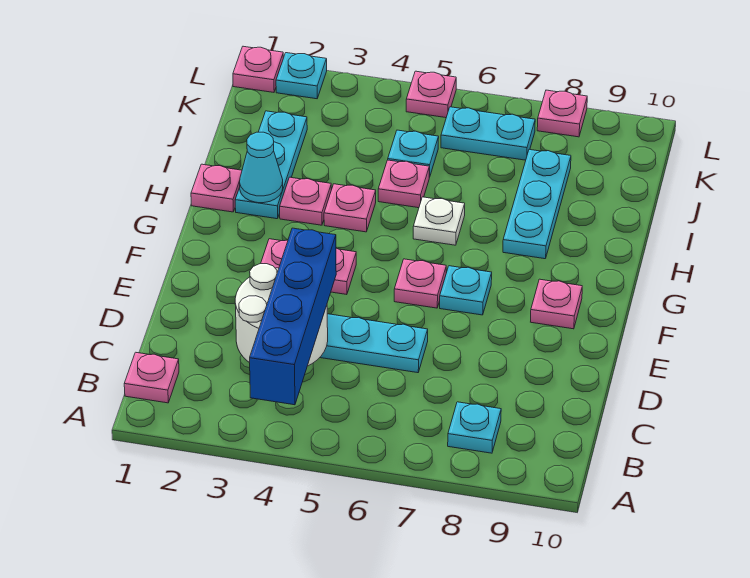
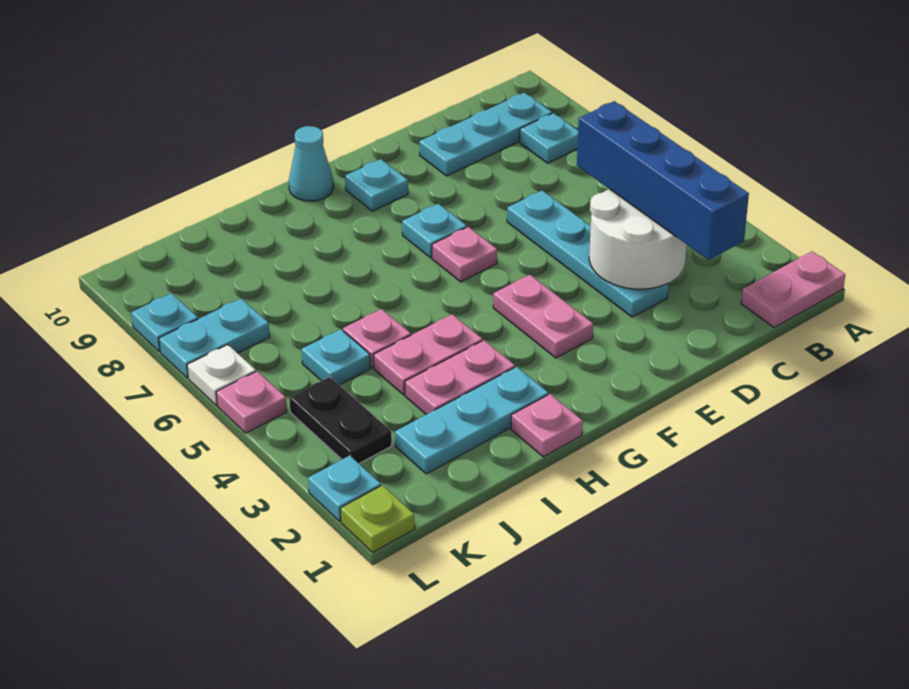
blue brick A4:D4 level 3 -> blue brick C2:C5 level 3
pink plate B1 level 1 -> pink plate A1:B1 level 1
pink plate F9 level 1 -> cyan plate F9 level 1
cyan cone H2 level 2 -> cyan cone G10 level 1
pink plate H3 level 1 -> pink plate H3:I3 level 1
pink plate H4 level 1 -> pink plate H4:I4 level 1
white plate H6 level 1 -> white plate L6 level 1
cyan plate H8:J8 level 1 -> cyan plate B9:D9 level 1
none -> black plate K3:K4 level 1
cyan plate K6:K7 level 1 -> cyan plate K7:L7 level 1
pink plate L1 level 1 -> lime plate L1 level 1
pink plate L8 level 1 -> cyan plate L8 level 1

